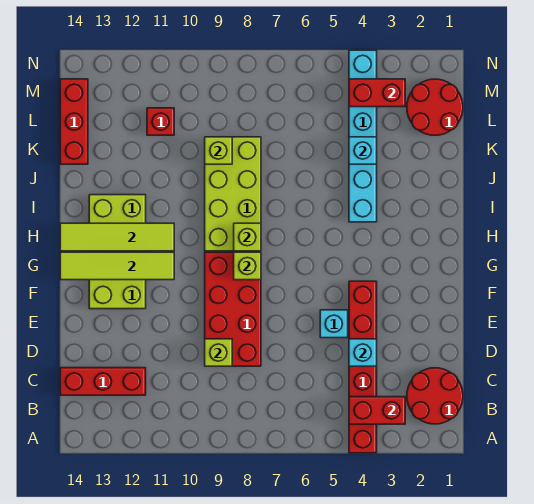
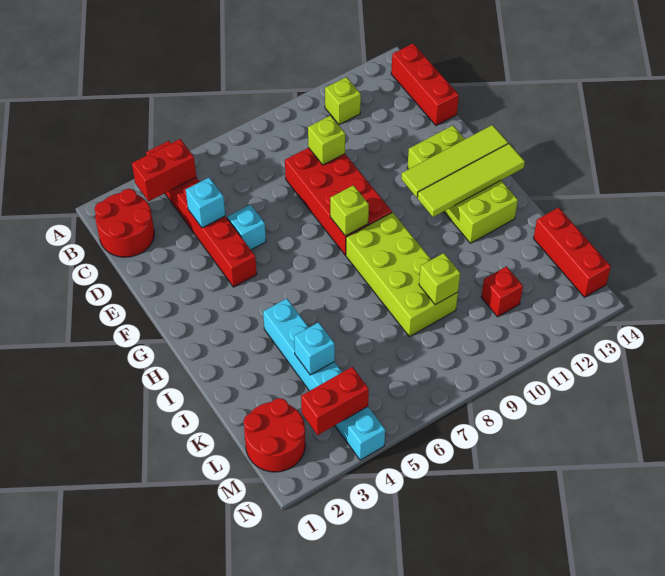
red brick C12:C14 level 1 -> red brick B14:D14 level 1
lime brick H8 level 2 -> lime brick B11 level 1

